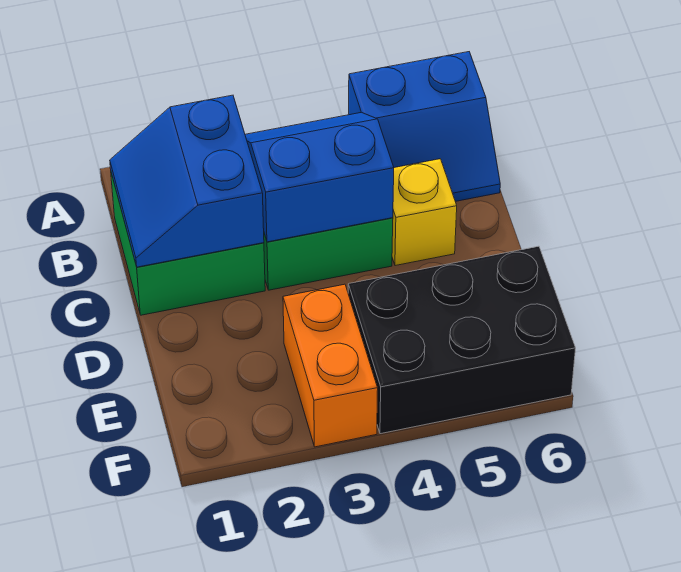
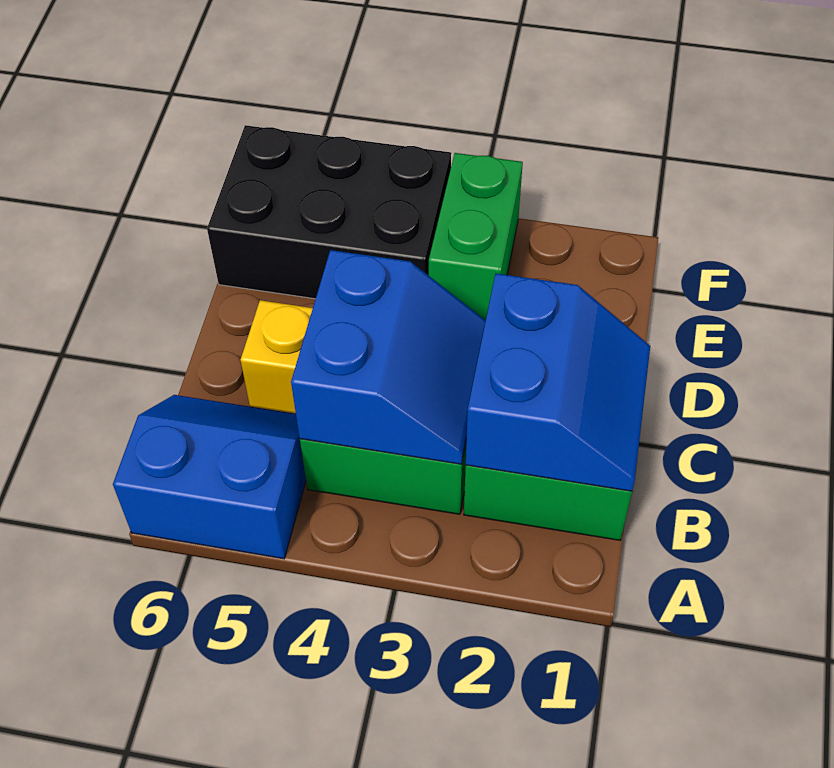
blue slope B3:C4 level 2 top C -> blue slope B3:C4 level 2 top 4
orange brick E3:F3 level 1 -> green brick E3:F3 level 1

